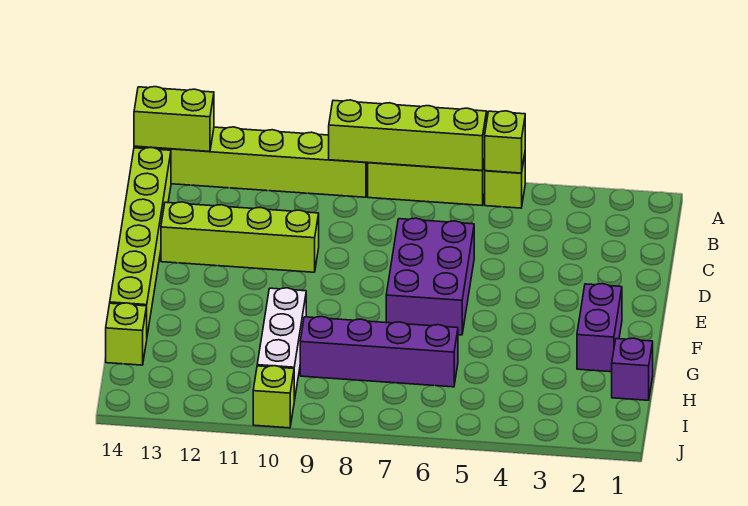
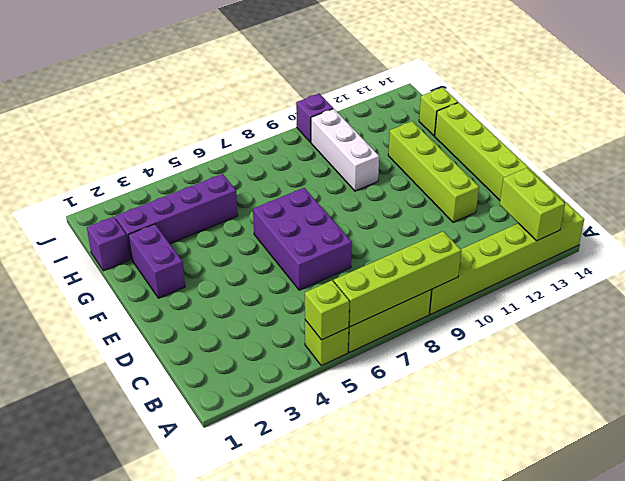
lime brick A13:A14 level 2 -> lime brick A13:B13 level 2
lime brick D10:D13 level 1 -> lime brick D12:G12 level 1
purple brick H6:H9 level 1 -> purple brick H2:H5 level 1
lime brick J10 level 1 -> purple brick J10 level 1

